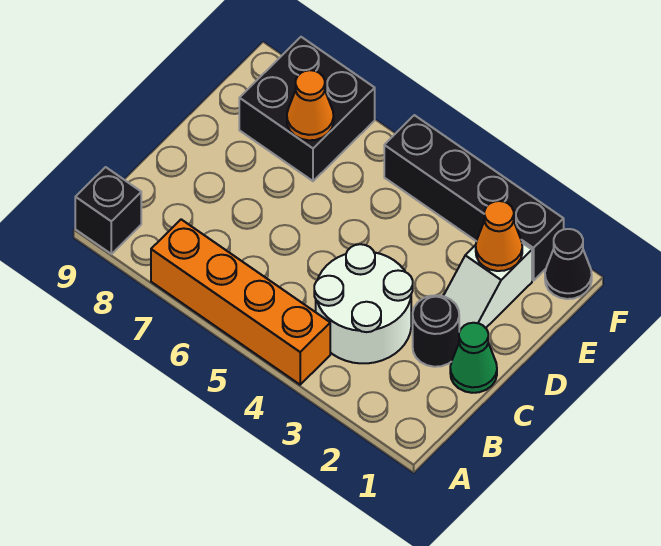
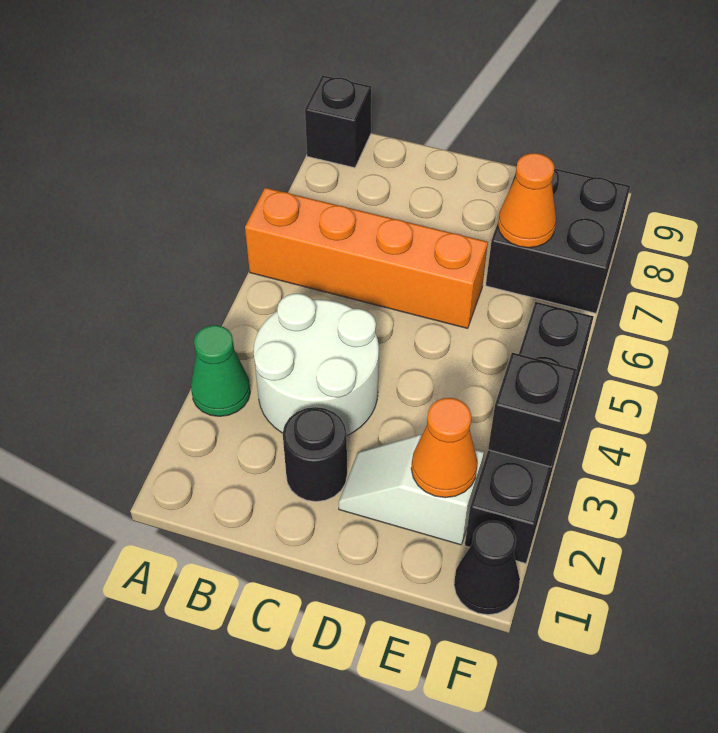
orange brick A4:A7 level 1 -> orange brick A6:D6 level 1
green cone C1 level 1 -> green cone A3 level 1
none -> black brick F3 level 2

